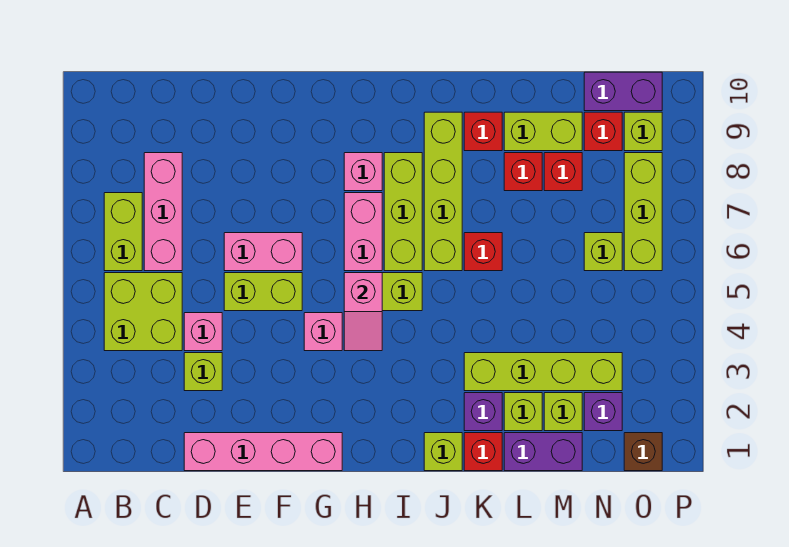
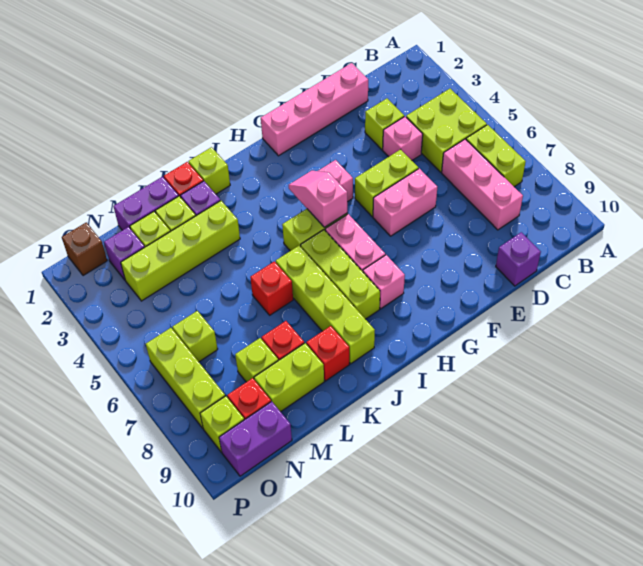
none -> purple brick D10 level 1
red brick M8 level 1 -> lime brick M8 level 1

